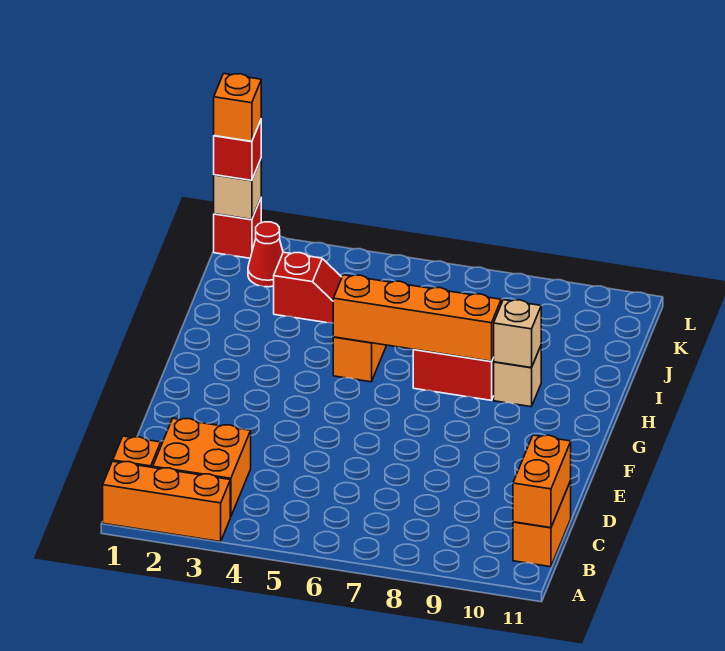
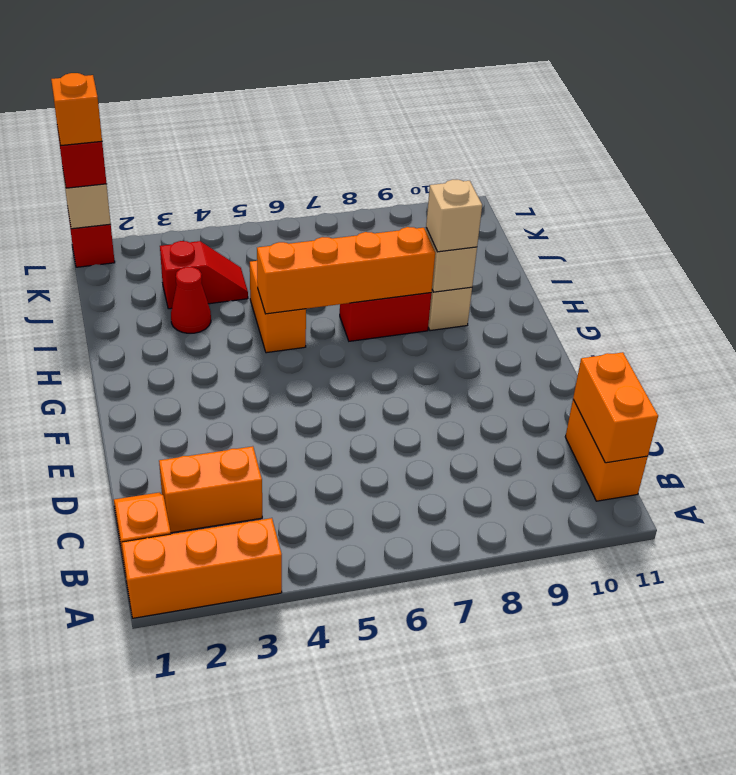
orange brick B2:C3 level 1 -> orange brick C2:C3 level 1
none -> tan brick H9 level 3
red cone K2 level 1 -> red cone I3 level 1

